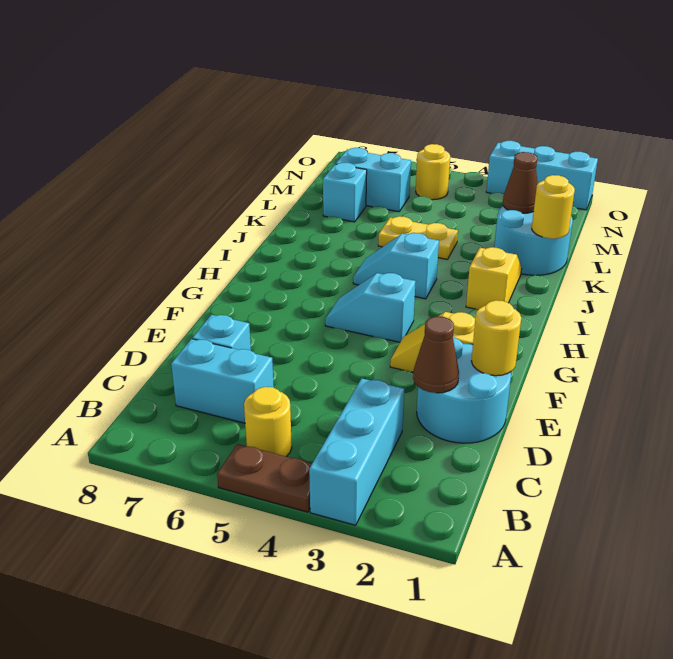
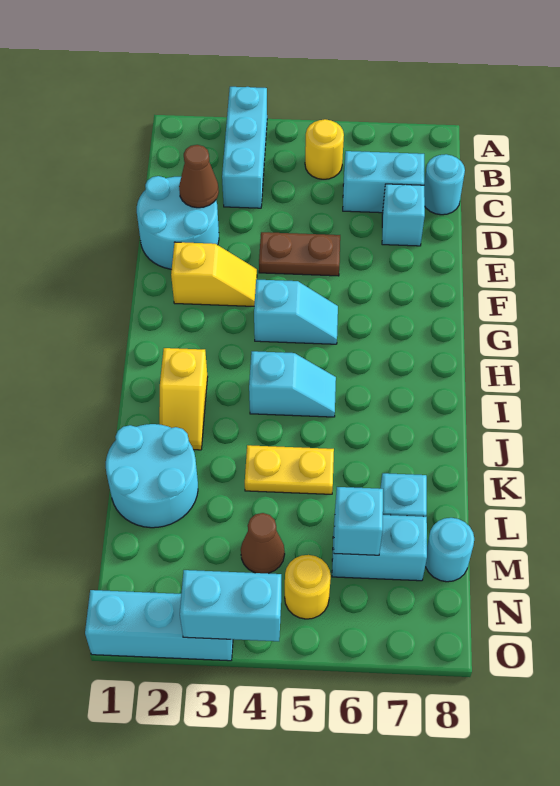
brown plate A4:A5 level 1 -> brown plate E4:E5 level 1
none -> cyan round brick C8 level 1
yellow round brick E1 level 2 -> none
yellow round brick K1 level 2 -> none
brown cone L2 level 2 -> brown cone M4 level 1
none -> cyan brick M6 level 2
none -> cyan round brick M8 level 1
none -> cyan brick O3:O4 level 2

